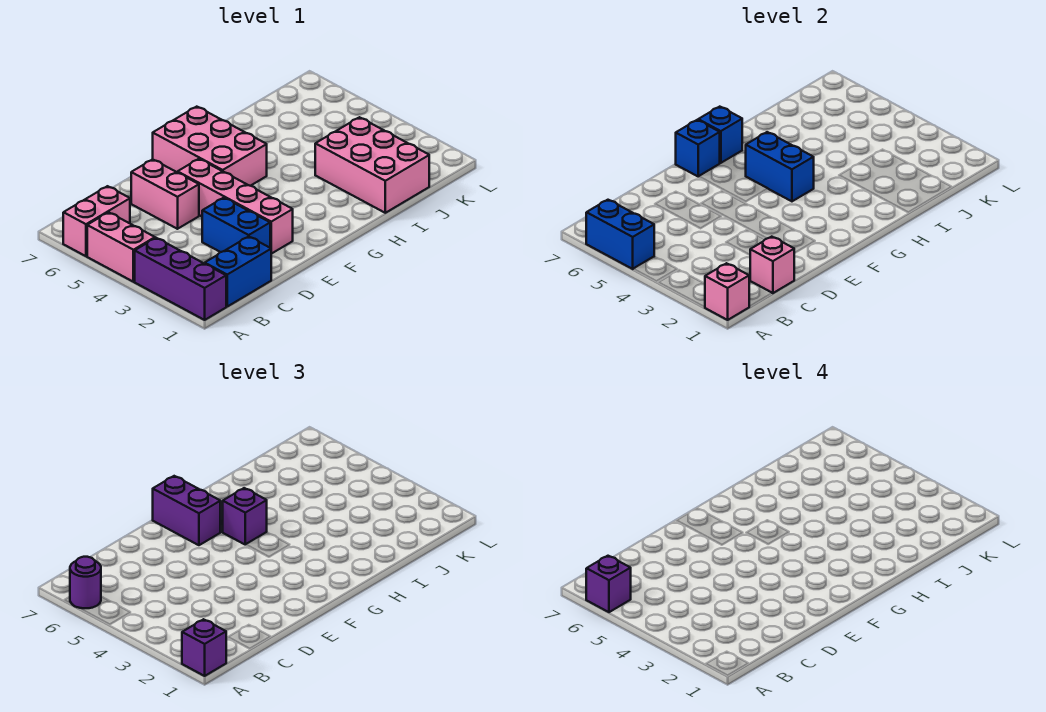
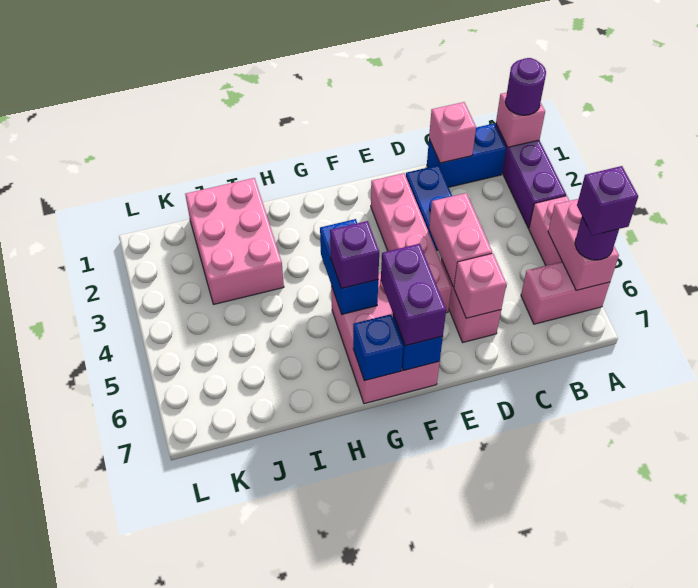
purple brick A1 level 3 -> purple round brick A1 level 3
blue brick A5:A6 level 2 -> pink brick A5:A6 level 2
none -> pink brick D4:D5 level 2
none -> pink brick D6 level 2

